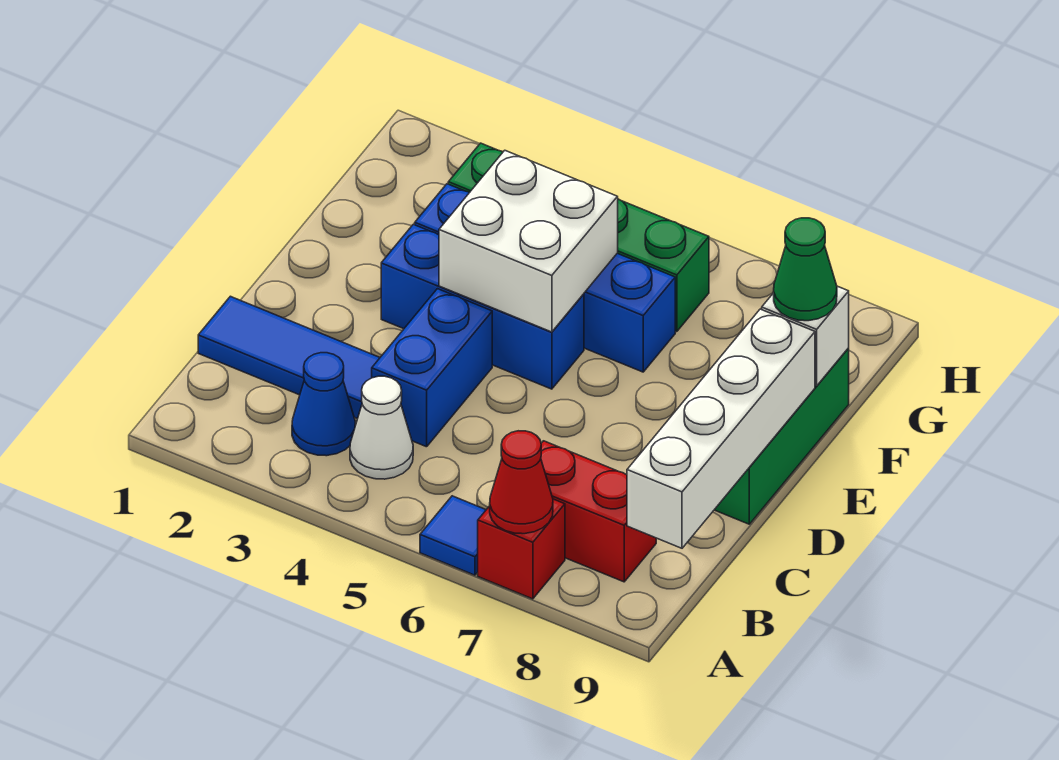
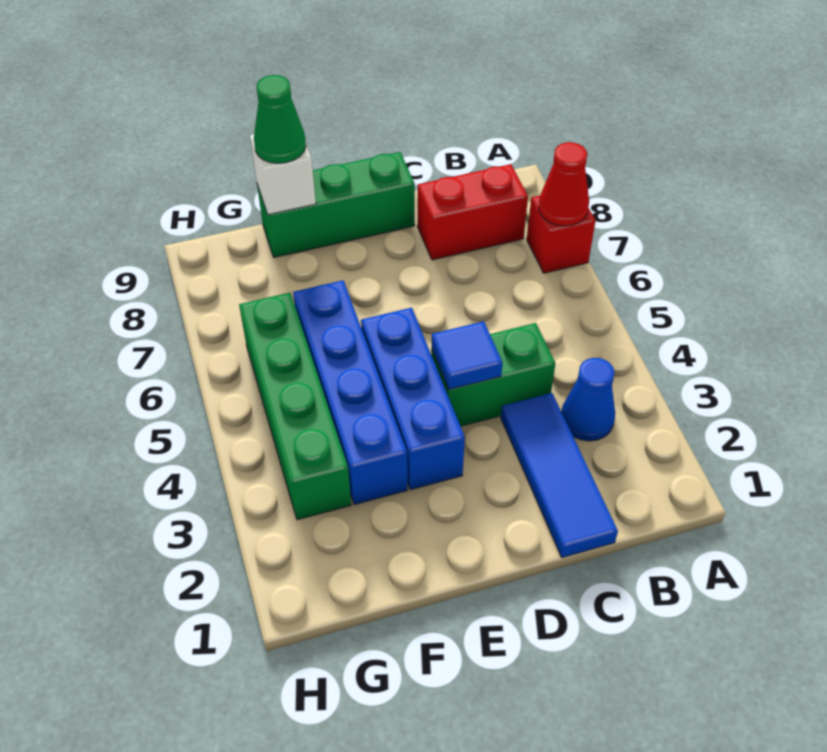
blue tile A6 level 1 -> blue tile D4 level 2
white cone B4 level 1 -> none
red brick B7:B8 level 1 -> red brick B8:C8 level 1
white brick B9:E9 level 2 -> none
blue brick C4:D4 level 1 -> green brick C4:D4 level 1
white brick E4:F5 level 2 -> none

